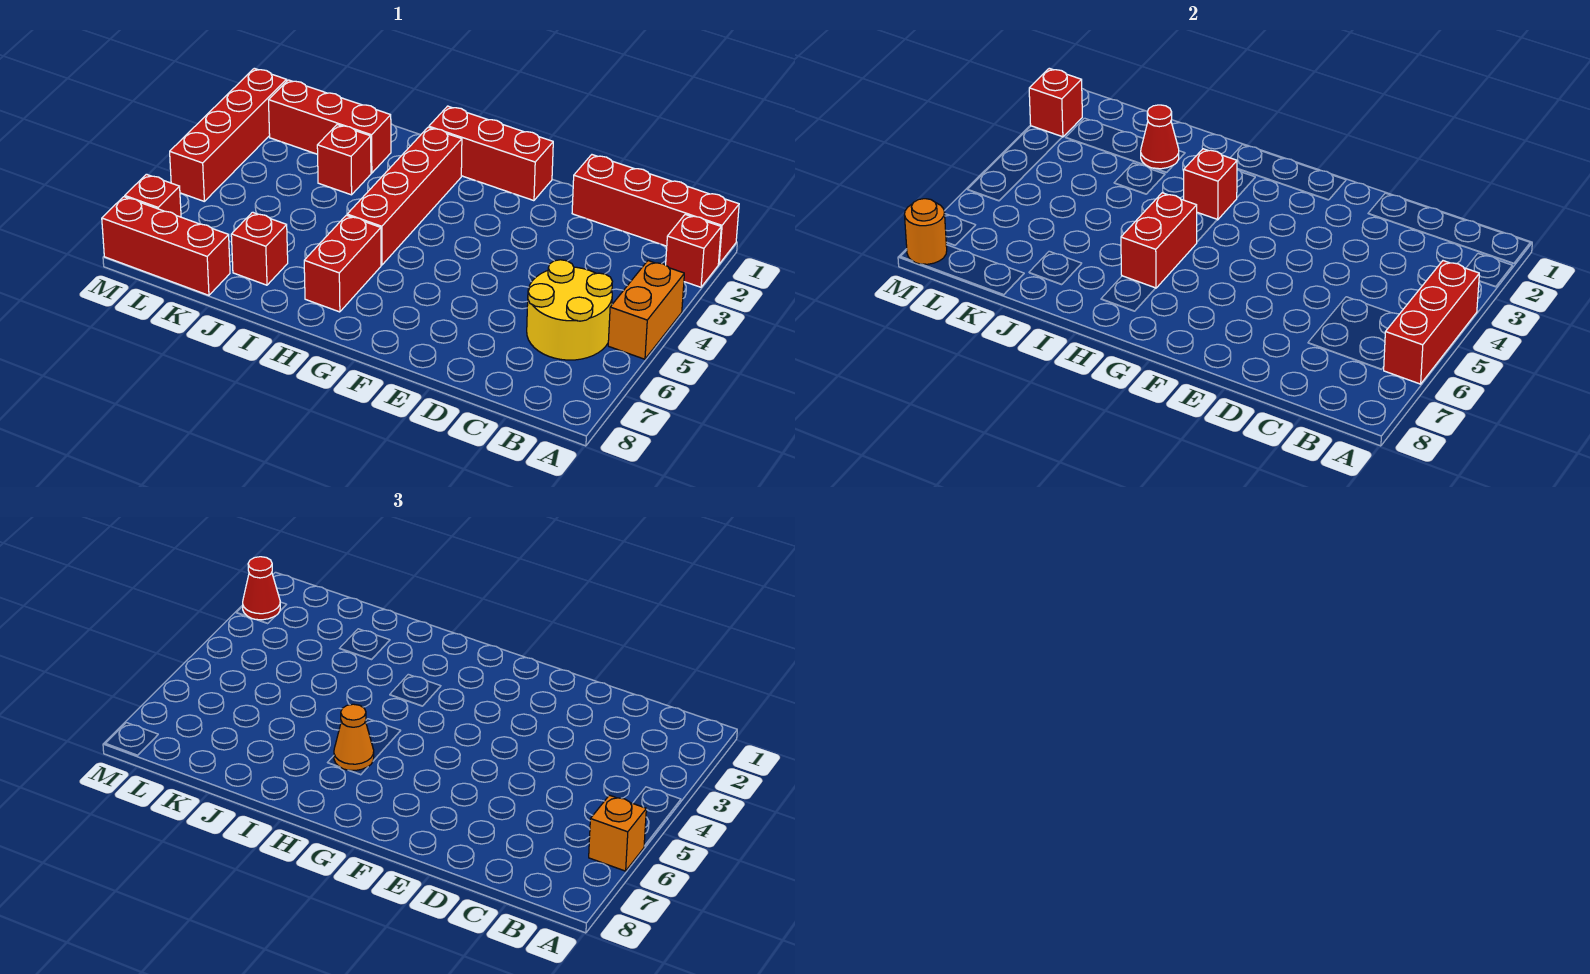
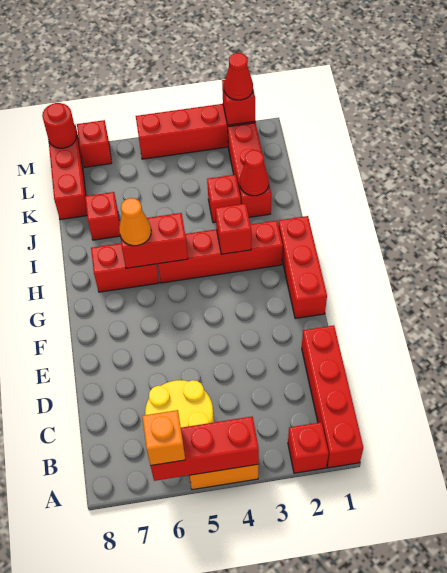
orange round brick M8 level 2 -> red round brick M8 level 2

